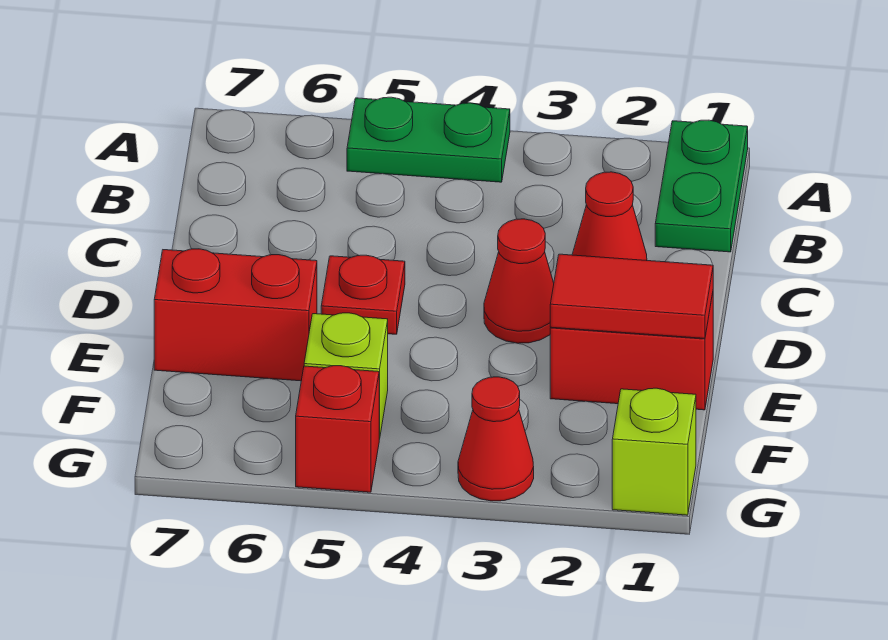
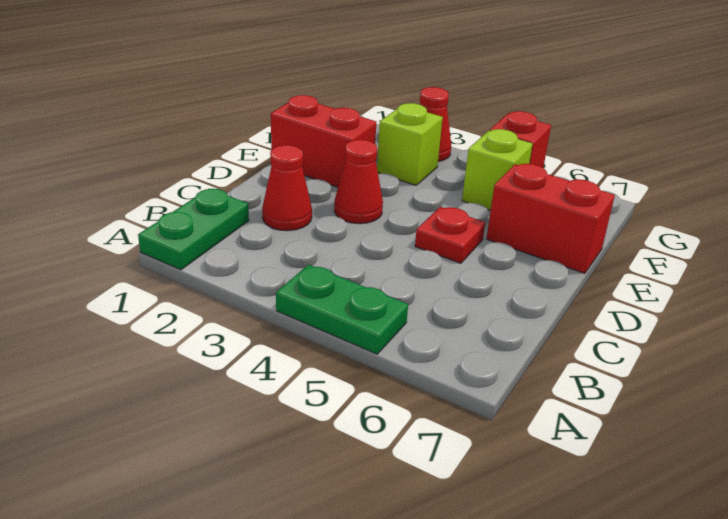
red tile E1:E2 level 2 -> none
lime brick G1 level 1 -> lime brick F3 level 1

